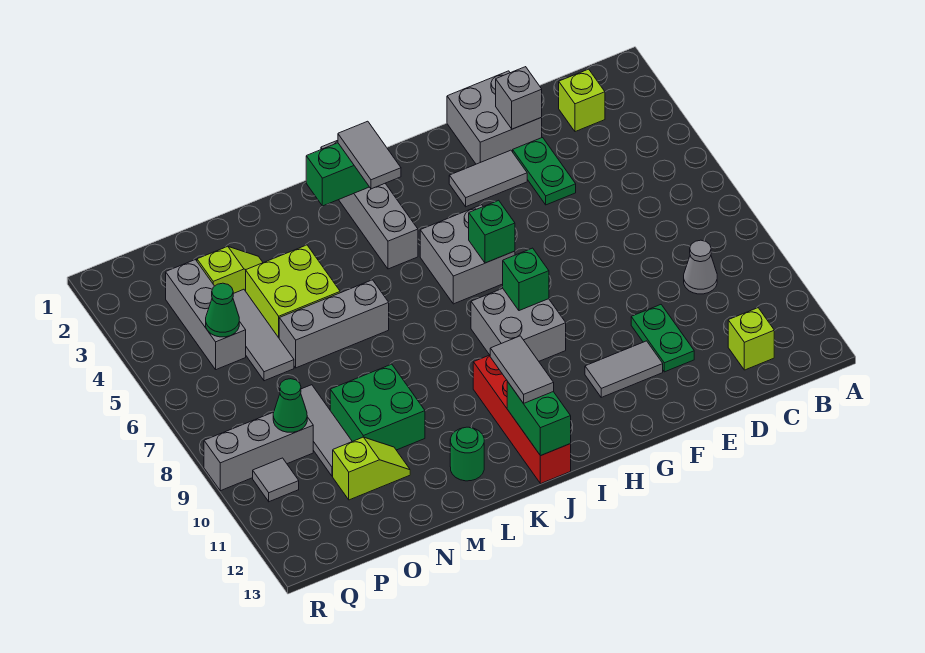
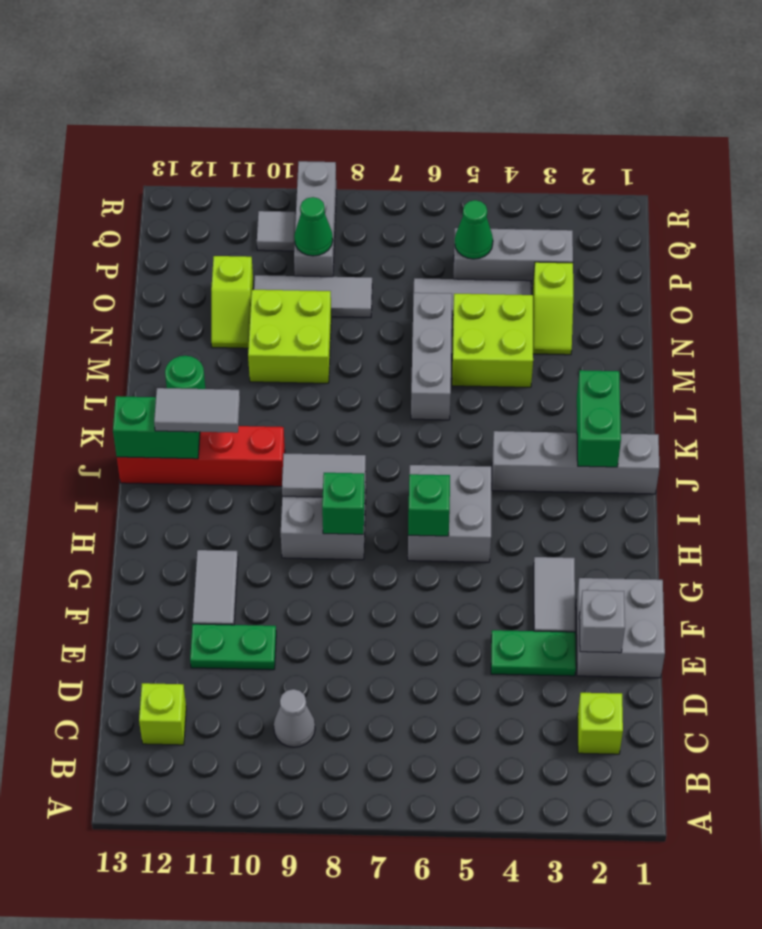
grey tile J2:J3 level 3 -> grey tile I8:I9 level 2
green brick M9:N10 level 1 -> lime brick M9:N10 level 1

